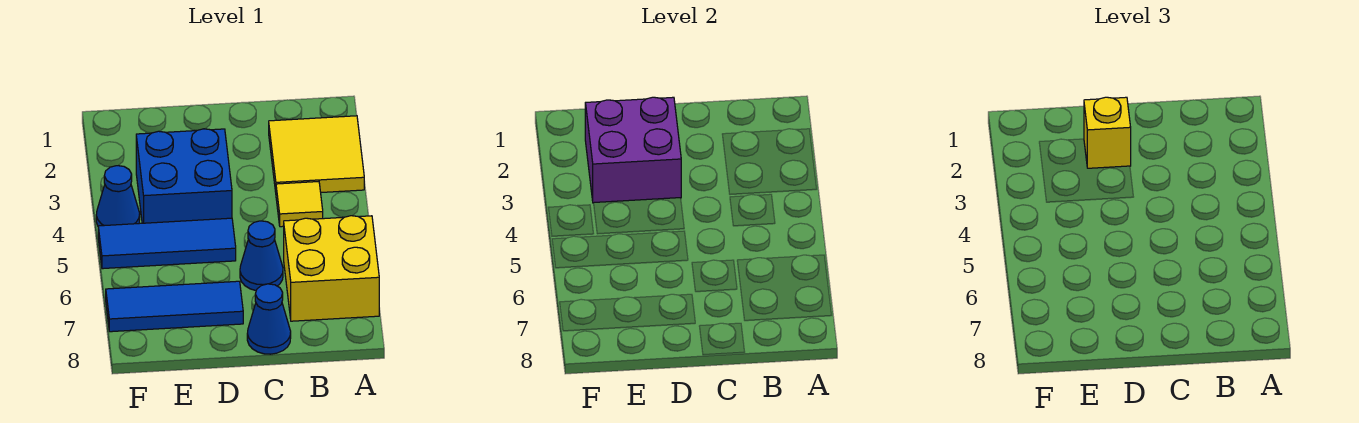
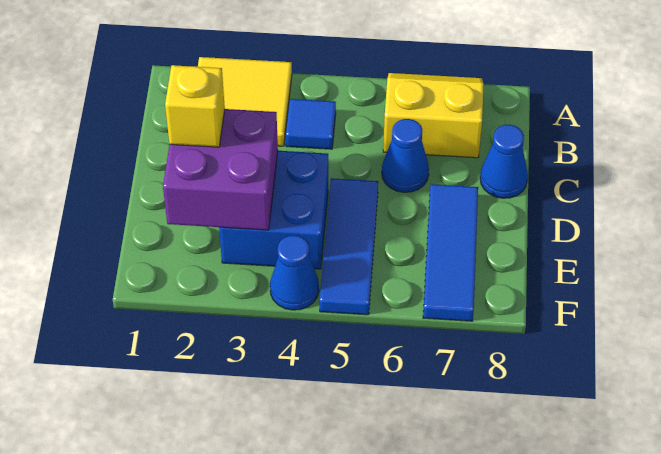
yellow brick A6:B7 level 1 -> yellow slope A6:B7 level 1 top B
yellow tile B4 level 1 -> blue tile B4 level 1

